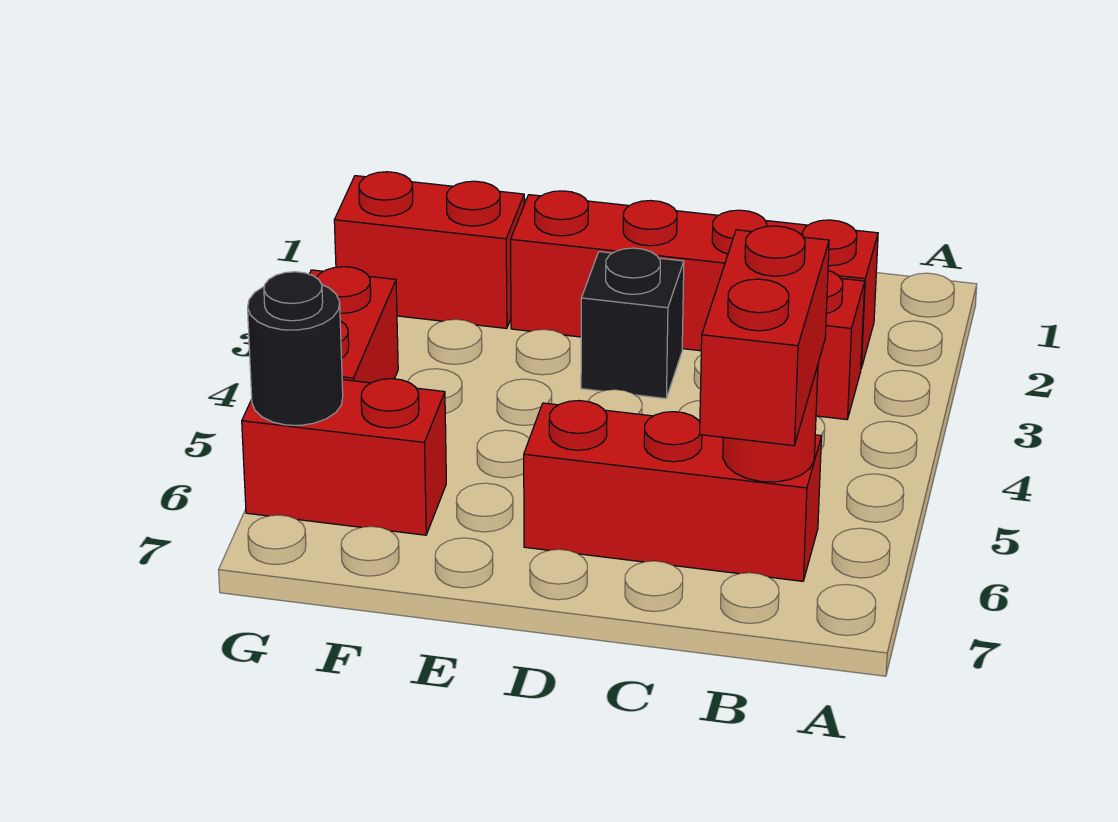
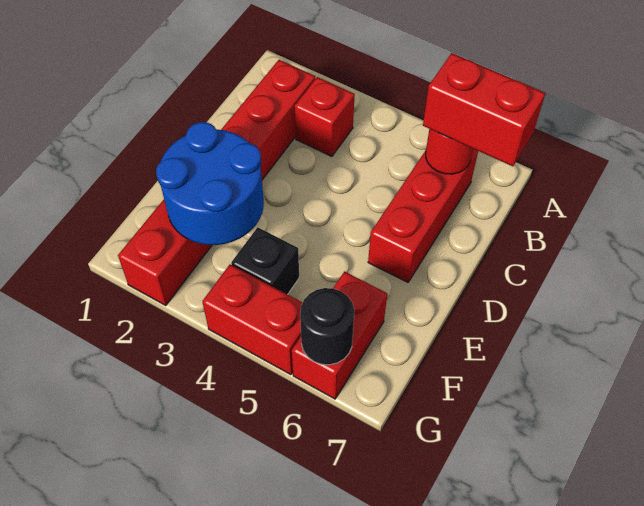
black brick D3 level 1 -> black brick F4 level 1
none -> blue round brick E2:F3 level 2

